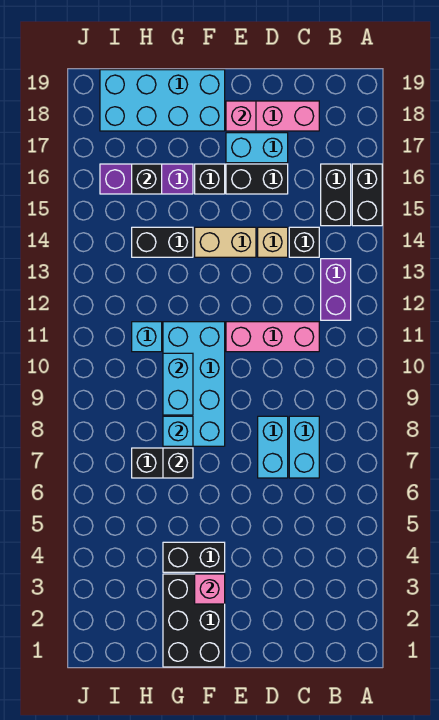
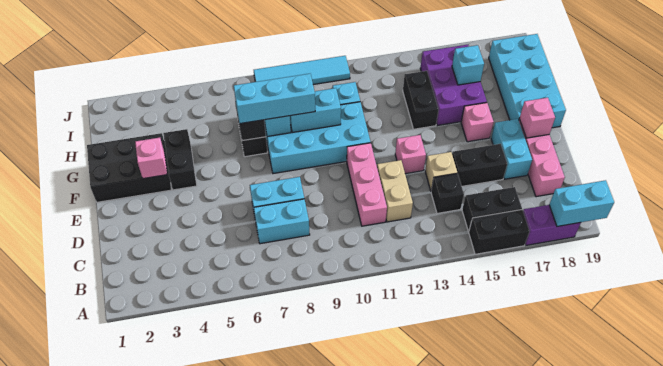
none -> cyan brick A18:A19 level 2
purple brick B12:B13 level 1 -> purple brick A17:A18 level 1
black brick D16:E16 level 1 -> black brick D15:D16 level 1
none -> pink brick E13 level 1
tan brick E14:F14 level 1 -> tan brick C12:D12 level 1
black brick F16 level 1 -> pink brick F16 level 1
none -> cyan brick G7:G9 level 3
purple brick G16:I16 level 1 -> purple brick G15:I16 level 1
black brick H16 level 2 -> cyan brick H16 level 2
none -> cyan tile J8:J11 level 1

